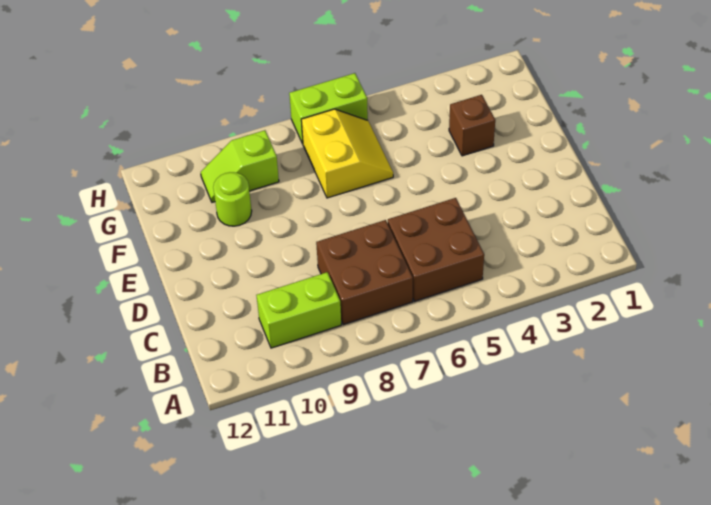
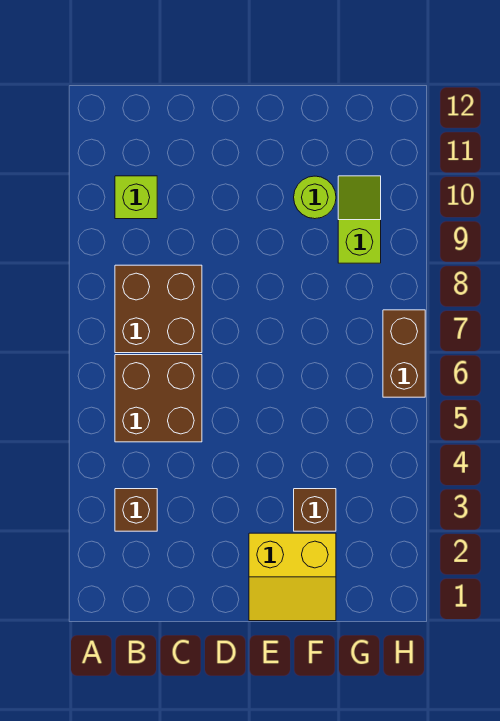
none -> brown brick B3 level 1
lime brick B9:B10 level 1 -> lime brick B10 level 1
yellow slope F6:G7 level 1 top 7 -> yellow slope E1:F2 level 1 top 2
lime brick H6:H7 level 1 -> brown brick H6:H7 level 1

